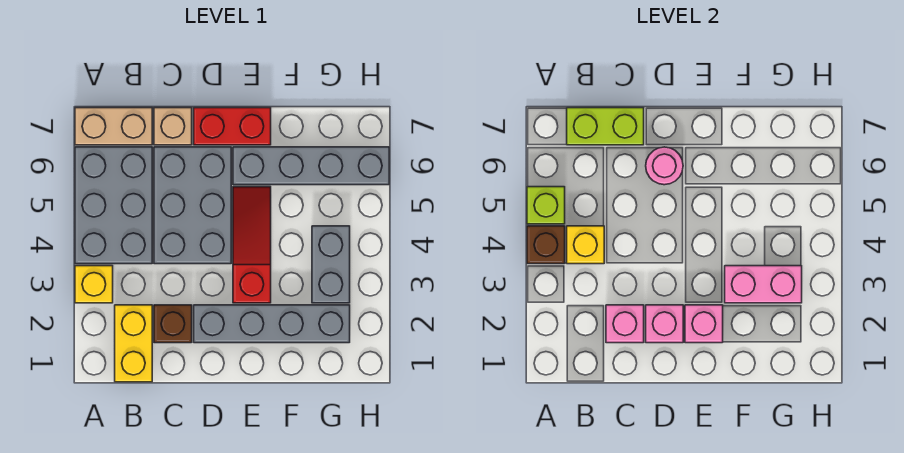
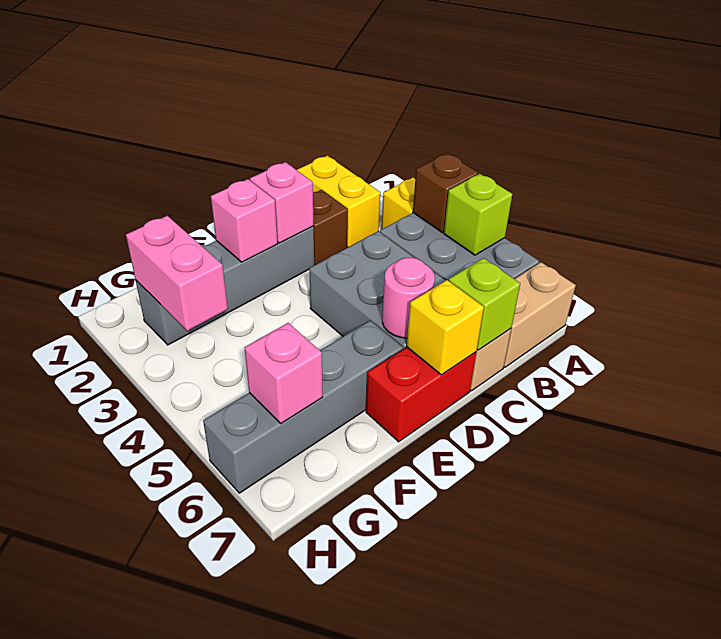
yellow brick B4 level 2 -> yellow brick D7 level 2
lime brick B7:C7 level 2 -> lime brick C7 level 2
pink brick C2 level 2 -> pink brick G6 level 2
red slope E3:E5 level 1 top 3 -> none
pink brick F3:G3 level 2 -> pink brick G2:G3 level 2
grey brick G3:G4 level 1 -> none

